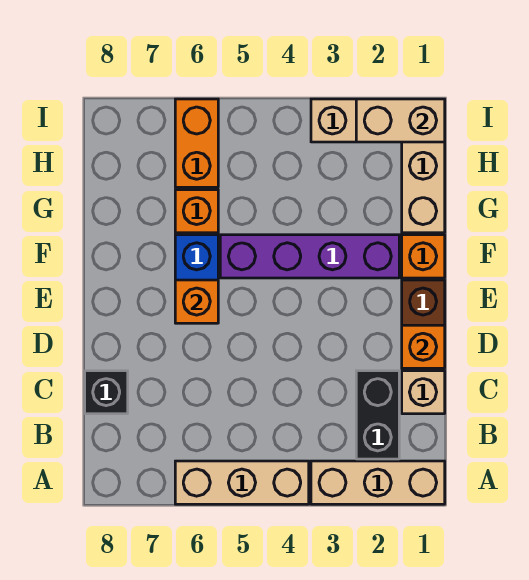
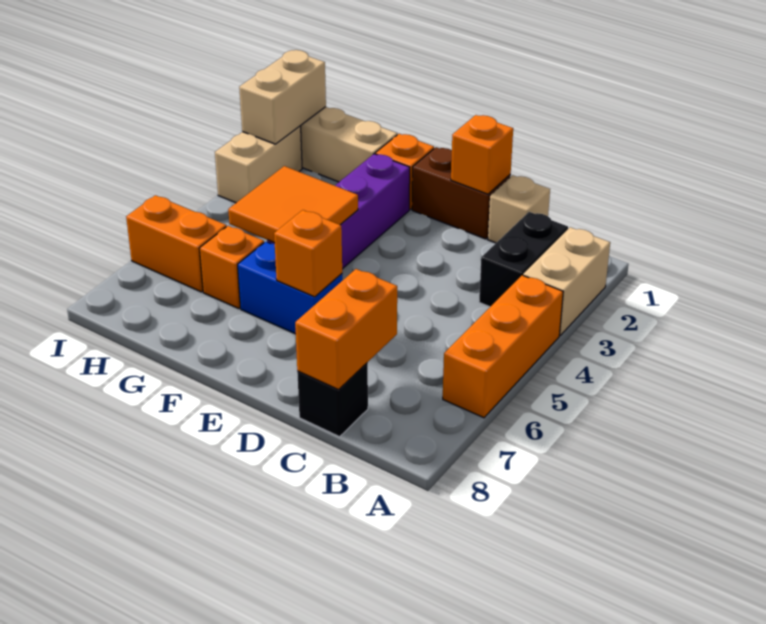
tan brick A1:A3 level 1 -> tan brick A2:A3 level 1
tan brick A4:A6 level 1 -> orange brick A4:A6 level 1
black brick B2:C2 level 1 -> black brick B2:B3 level 1
none -> orange brick C7:C8 level 2
none -> orange tile F4:G5 level 2

